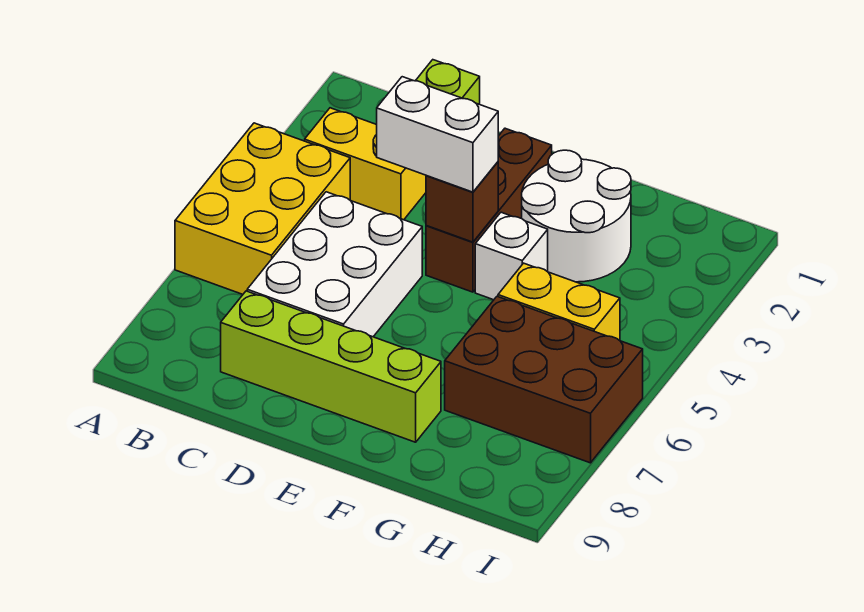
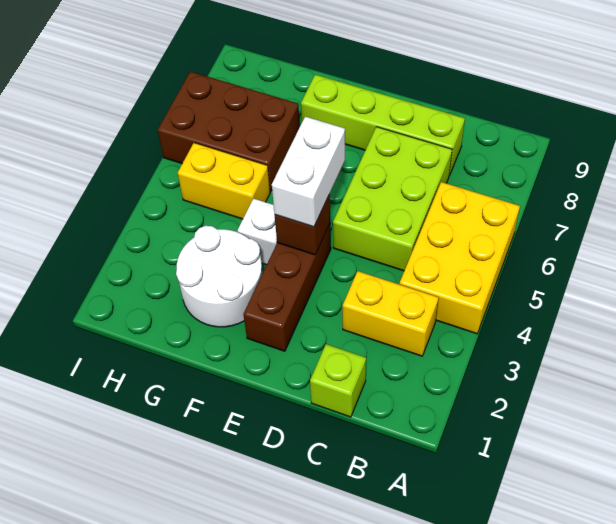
white brick C5:D7 level 1 -> lime brick C5:D7 level 1
white brick D4:E4 level 3 -> white brick E4:E5 level 3

